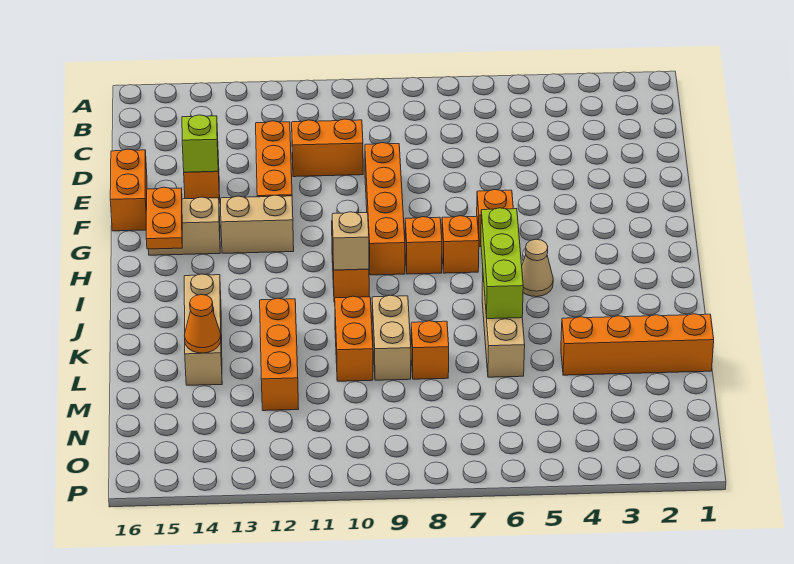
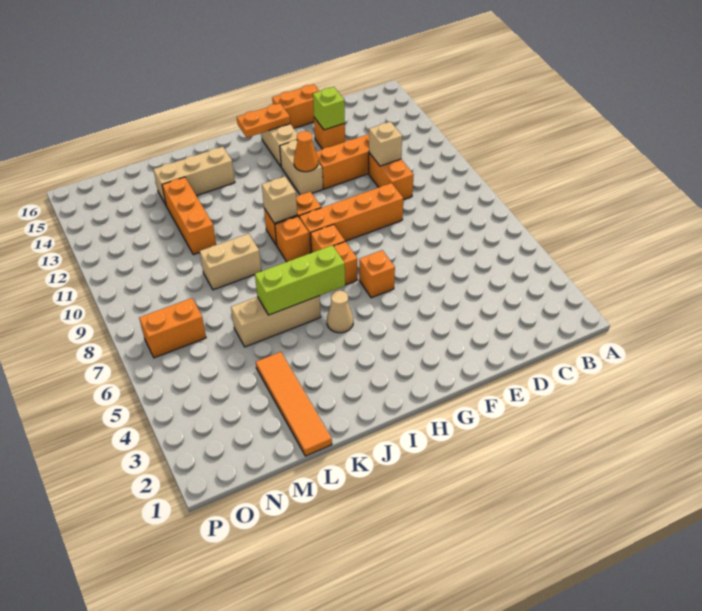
none -> tan brick D11 level 2
orange brick K10:L10 level 1 -> orange brick N7:O7 level 1
orange brick K12:M12 level 1 -> orange brick L11:L13 level 1
orange brick L1:L4 level 1 -> orange tile L1:L4 level 1
orange brick L8 level 1 -> orange brick I9 level 1
orange cone L14 level 2 -> orange cone G12 level 2

